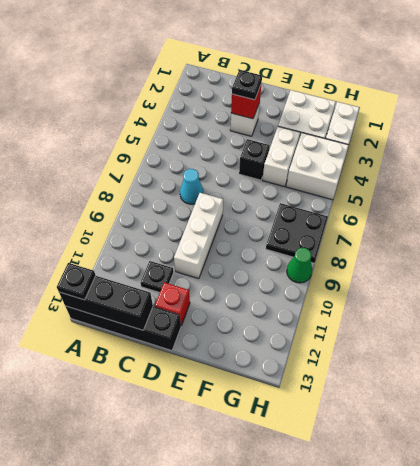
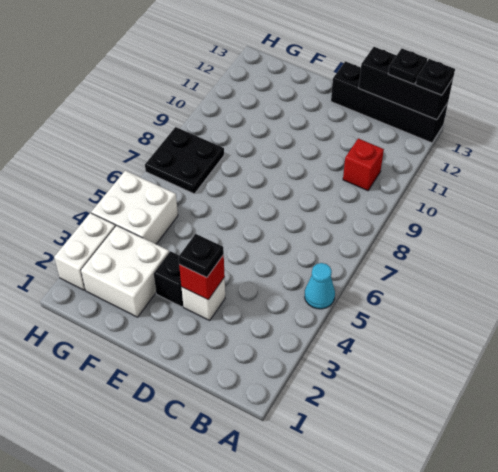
cyan cone C7 level 1 -> cyan cone A5 level 1
black plate C11 level 1 -> black plate B13 level 3
white brick D8:D10 level 1 -> none
red brick D12 level 1 -> red brick B10 level 1
black brick E5 level 1 -> black brick E3 level 1
white brick F4:F5 level 1 -> none
green cone H9 level 1 -> none

